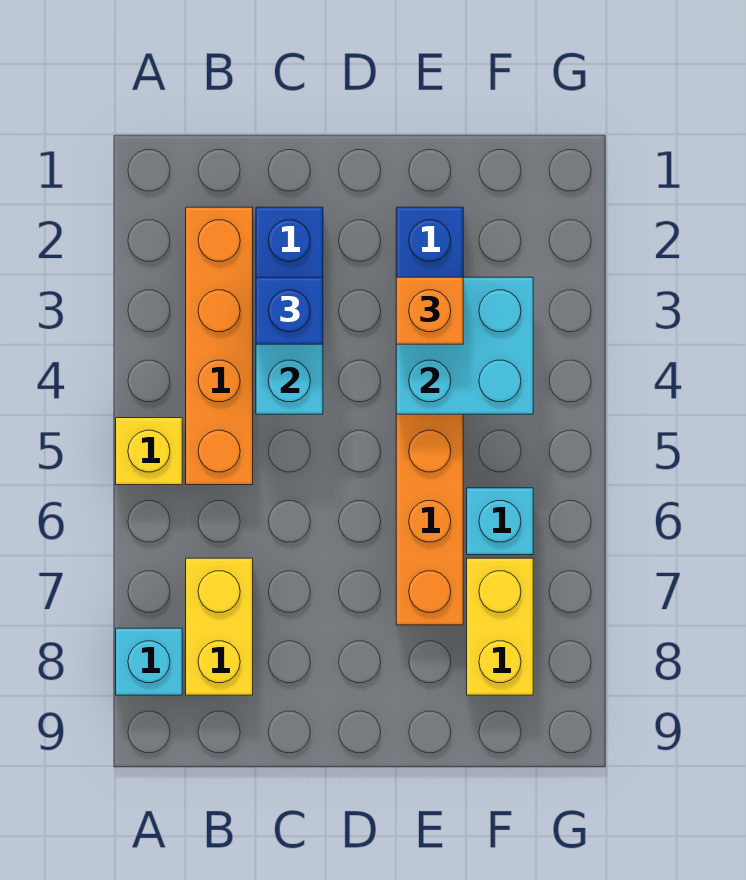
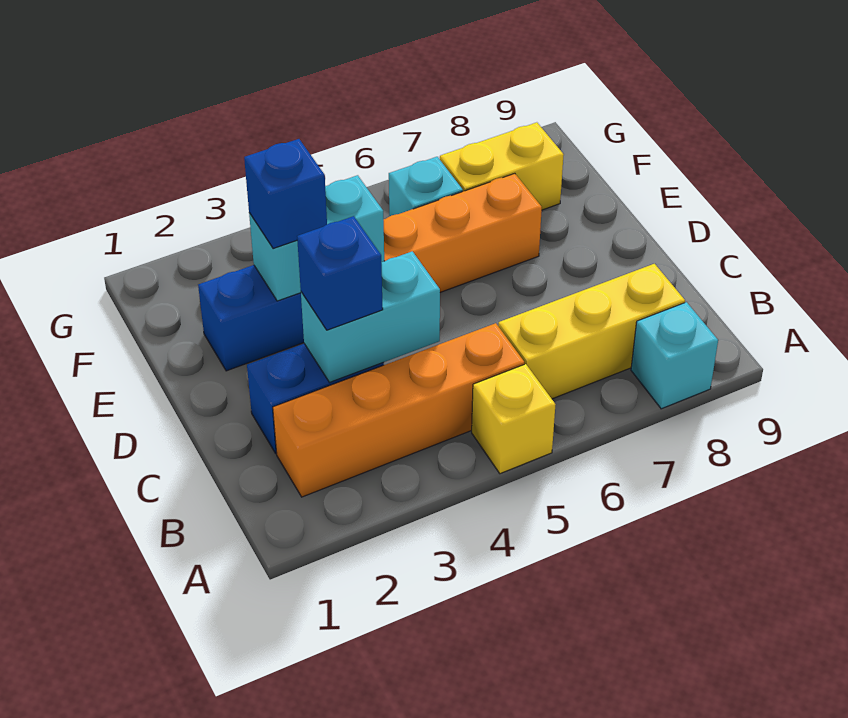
yellow brick B7:B8 level 1 -> yellow brick B6:B8 level 1
cyan brick E3:F4 level 2 -> cyan brick E3:E4 level 2
orange brick E3 level 3 -> blue brick E3 level 3

